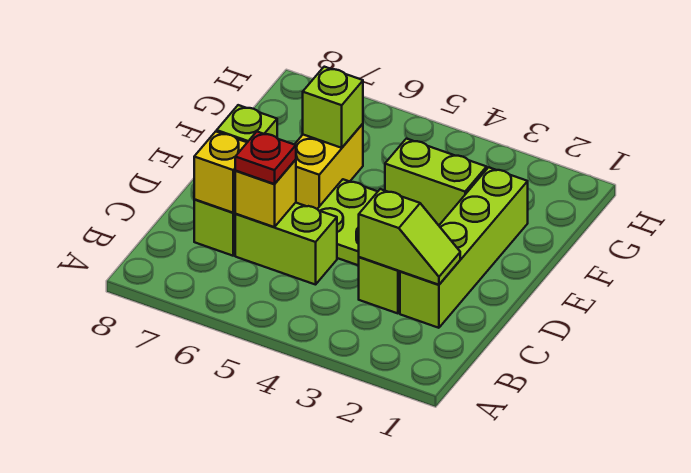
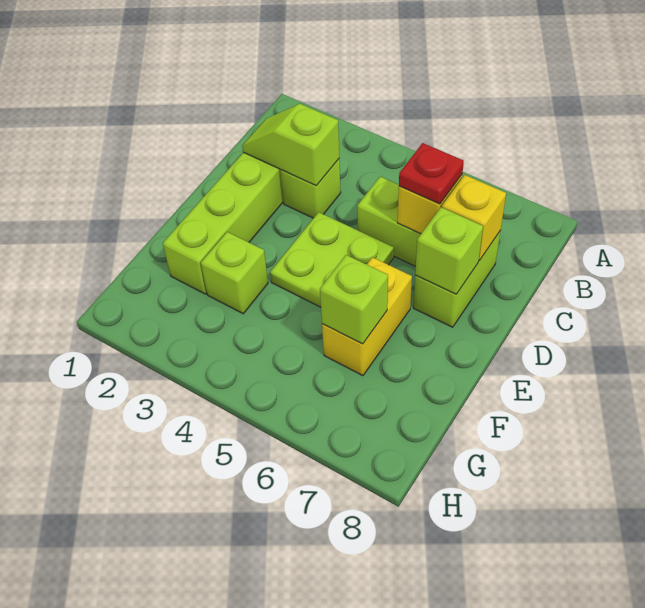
lime brick F3:F4 level 1 -> lime brick F3 level 1

